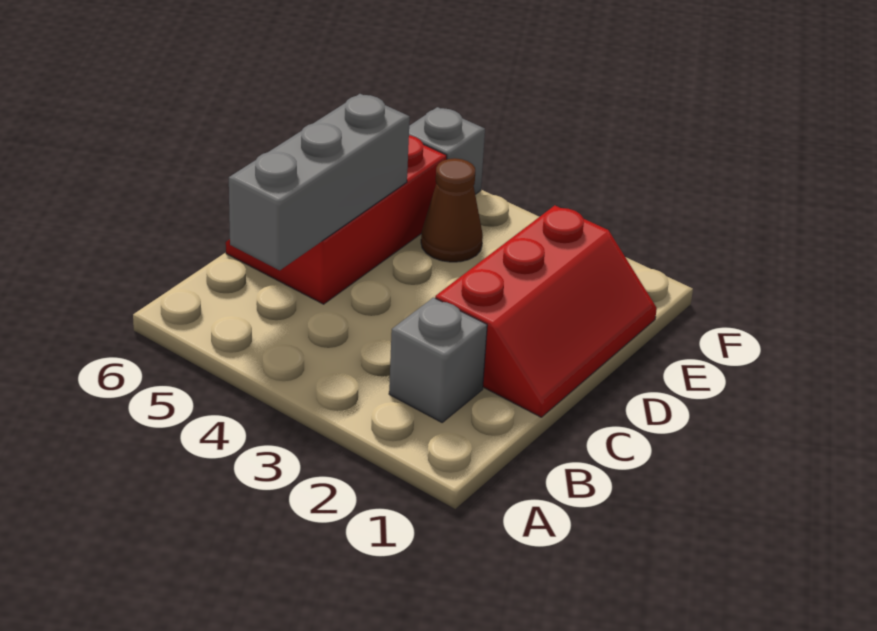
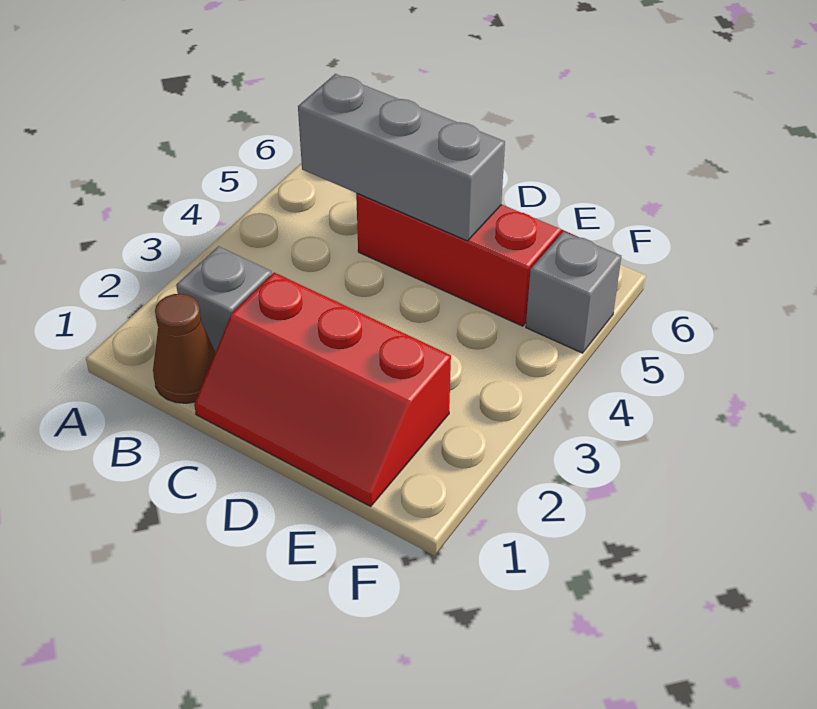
brown cone E4 level 1 -> brown cone B1 level 1

